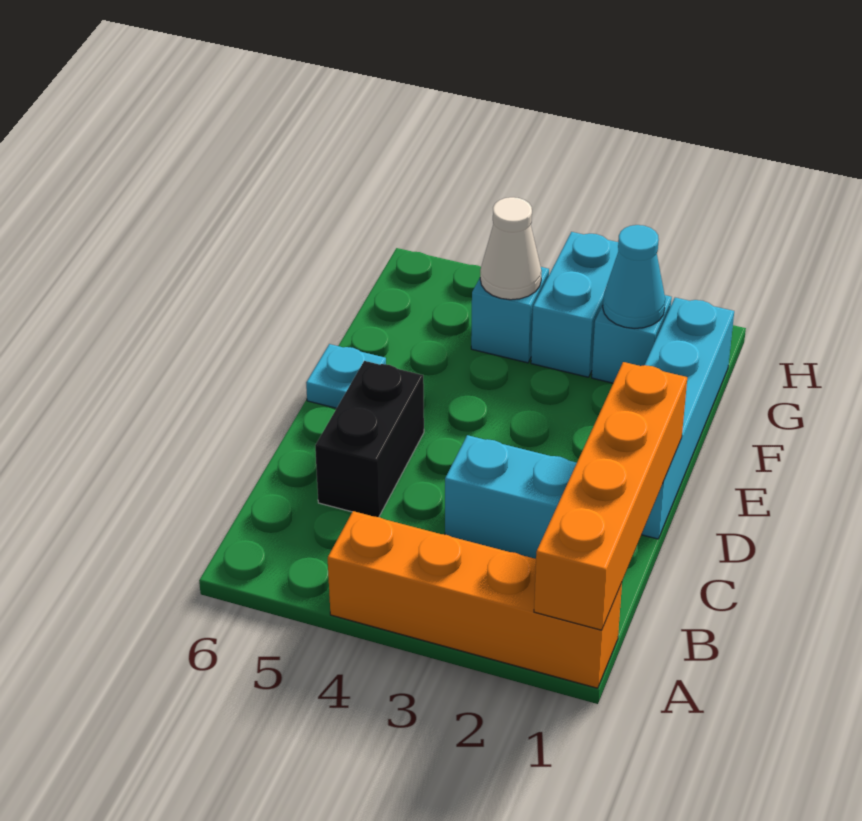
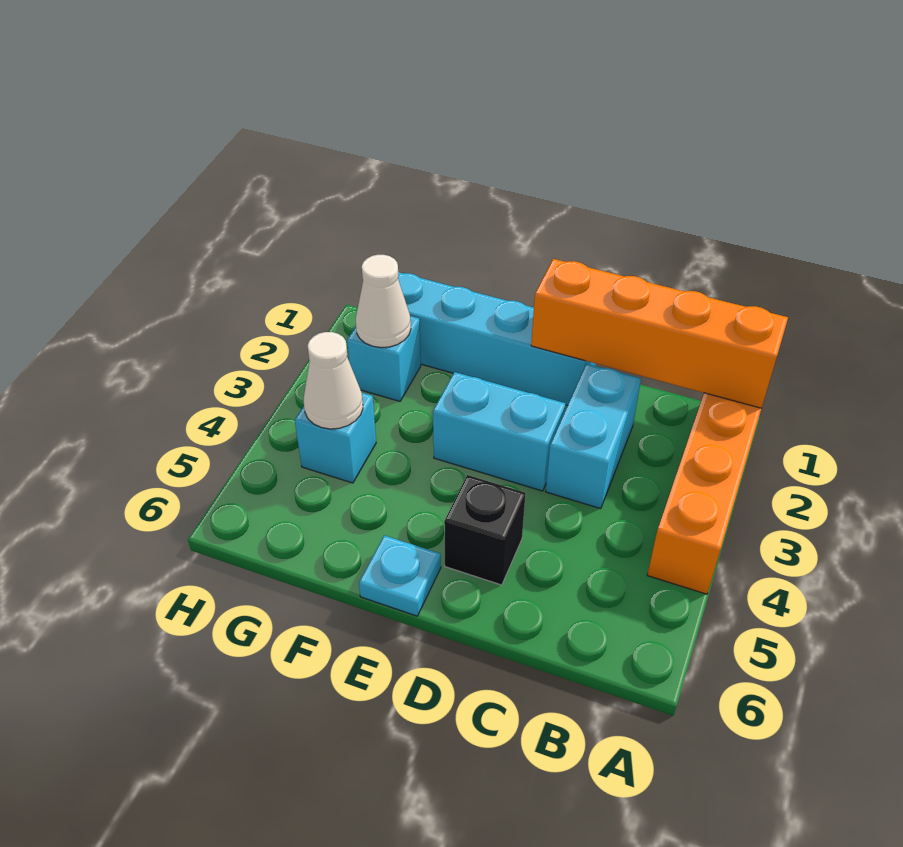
black brick C5:D5 level 1 -> black brick D5 level 1
cyan cone G2 level 2 -> white cone G2 level 2
cyan brick G3:H3 level 1 -> cyan brick D3:E3 level 1

